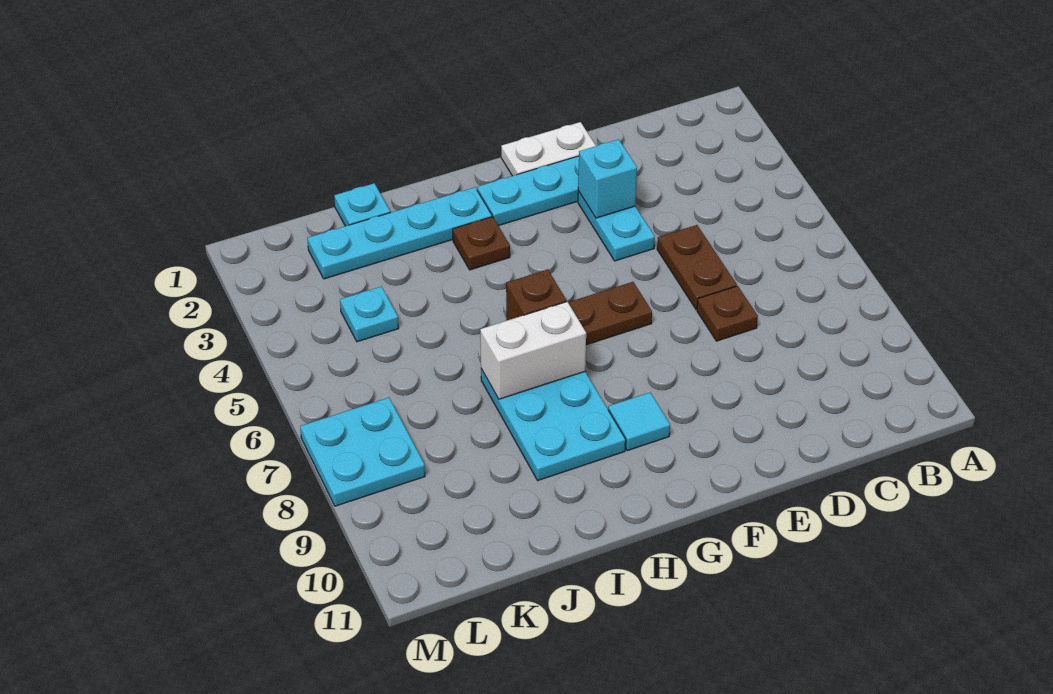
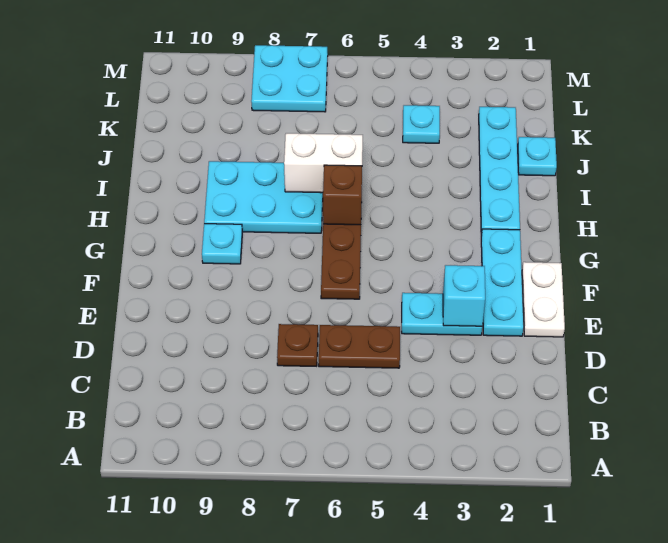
cyan tile G9 level 1 -> cyan plate G9 level 1
brown plate H3 level 1 -> none
white brick H7:I7 level 2 -> white brick I6:I7 level 2

